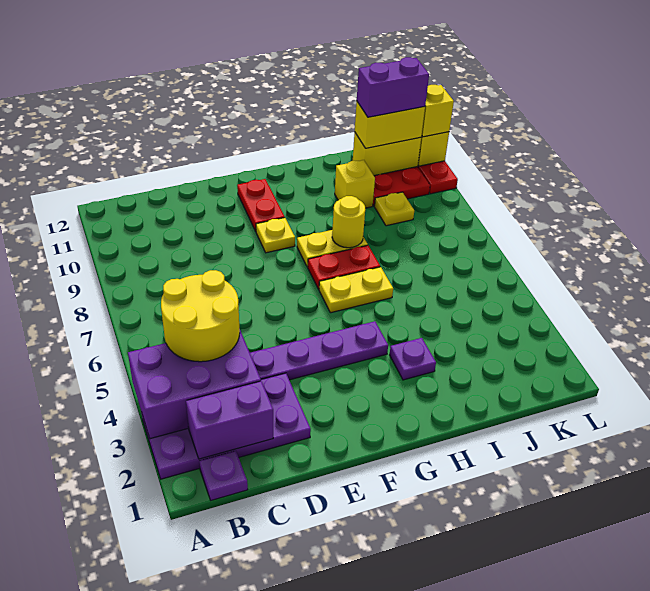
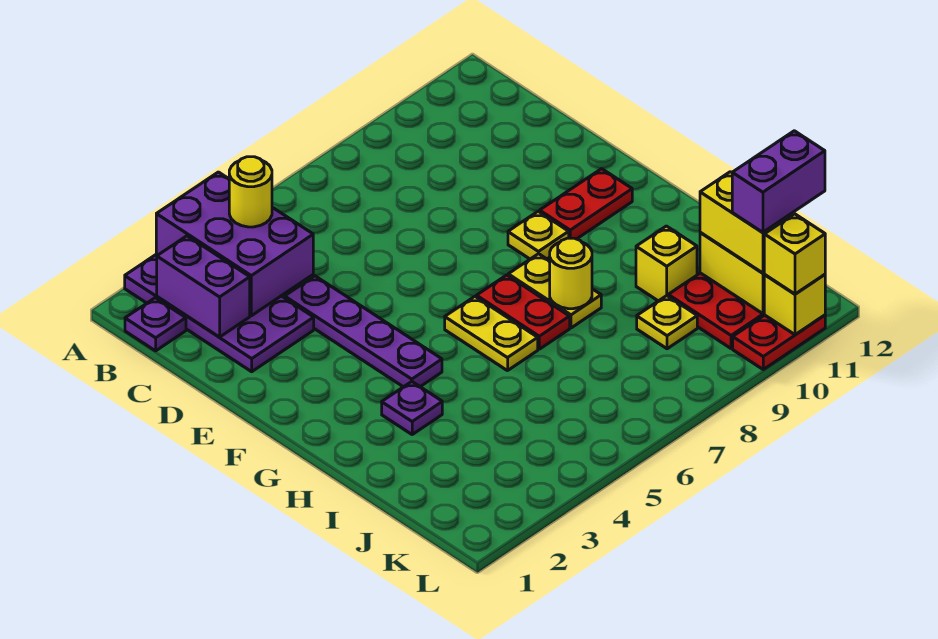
yellow round brick B4:C5 level 3 -> yellow round brick B4 level 3
purple brick J11:K11 level 4 -> purple brick K11:K12 level 4

